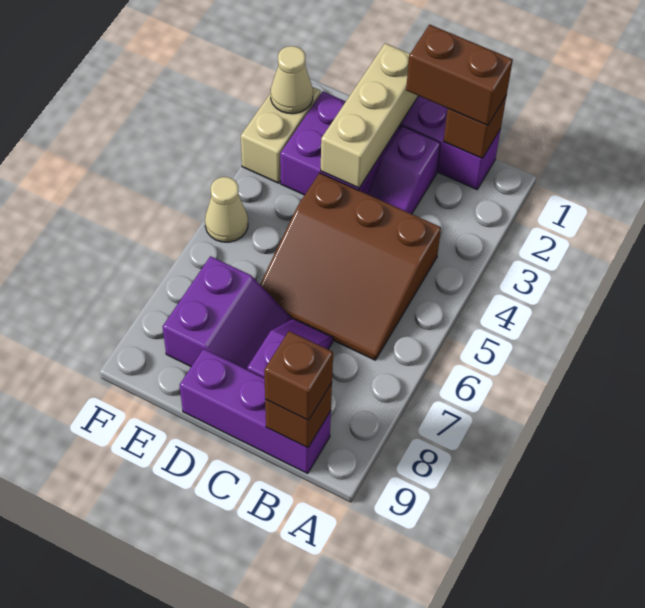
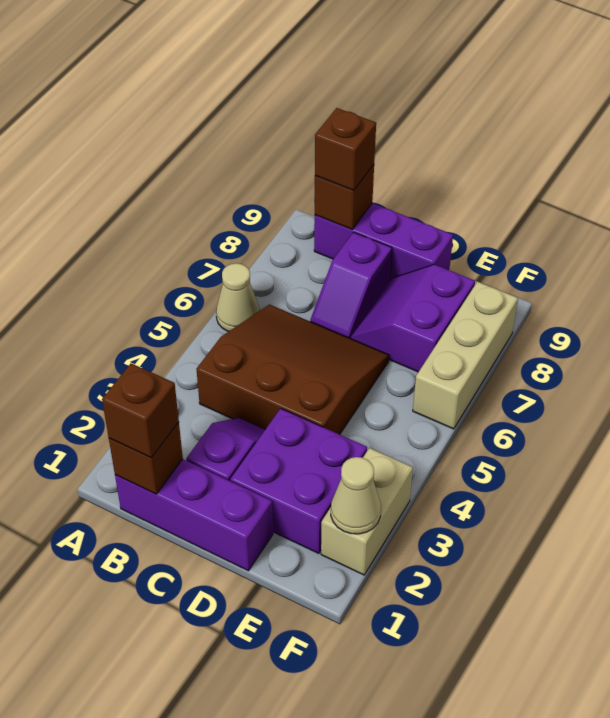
brown brick B1:C1 level 3 -> brown brick B1 level 3
tan brick D1:D3 level 2 -> tan brick F6:F8 level 1
tan cone F5 level 1 -> tan cone A6 level 1

